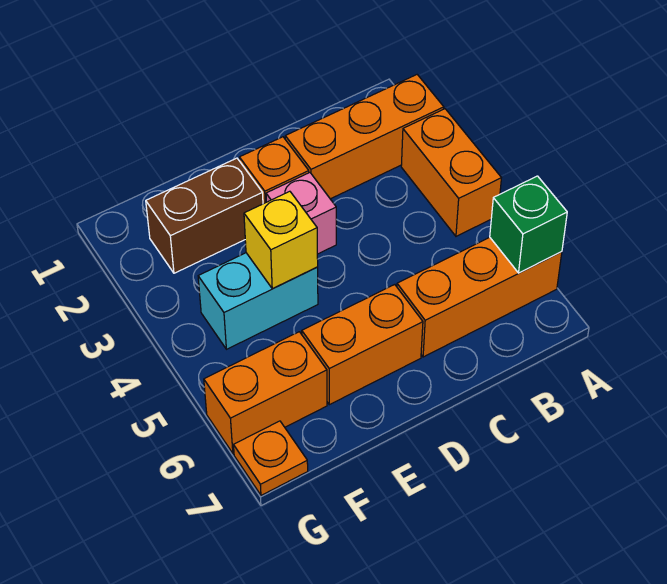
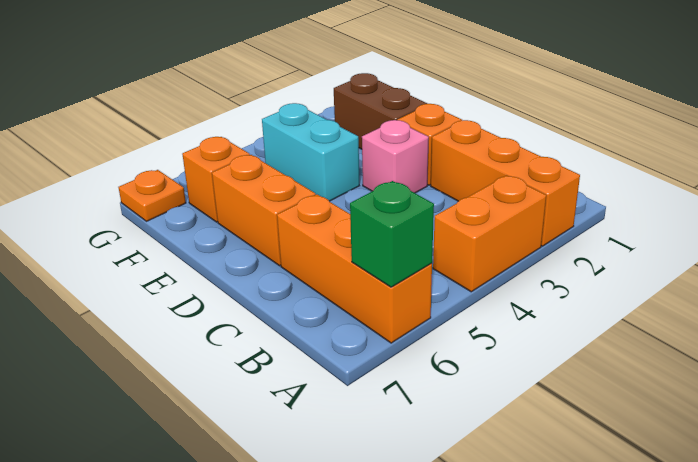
yellow brick E4 level 2 -> none
orange brick F6:G6 level 1 -> orange brick F6 level 1

